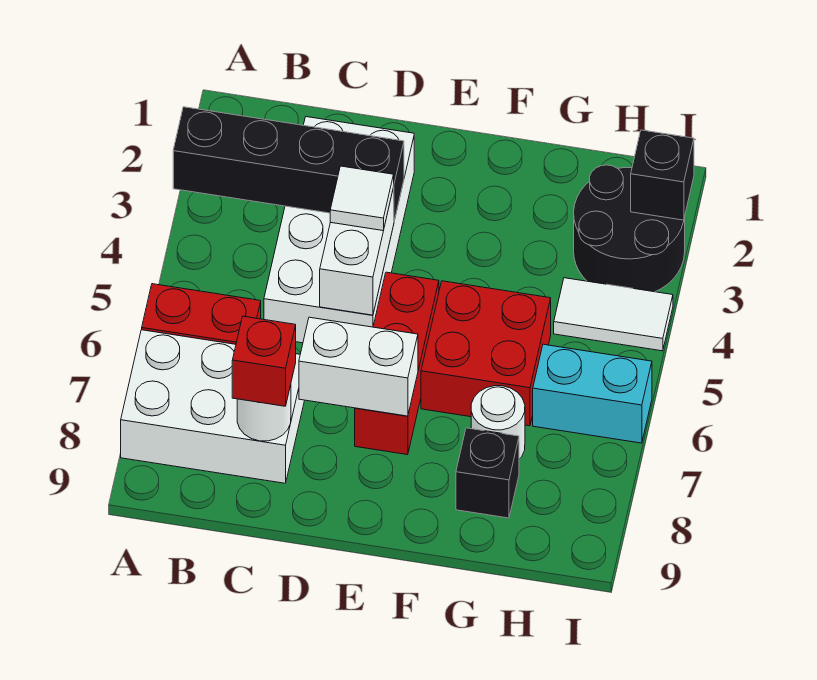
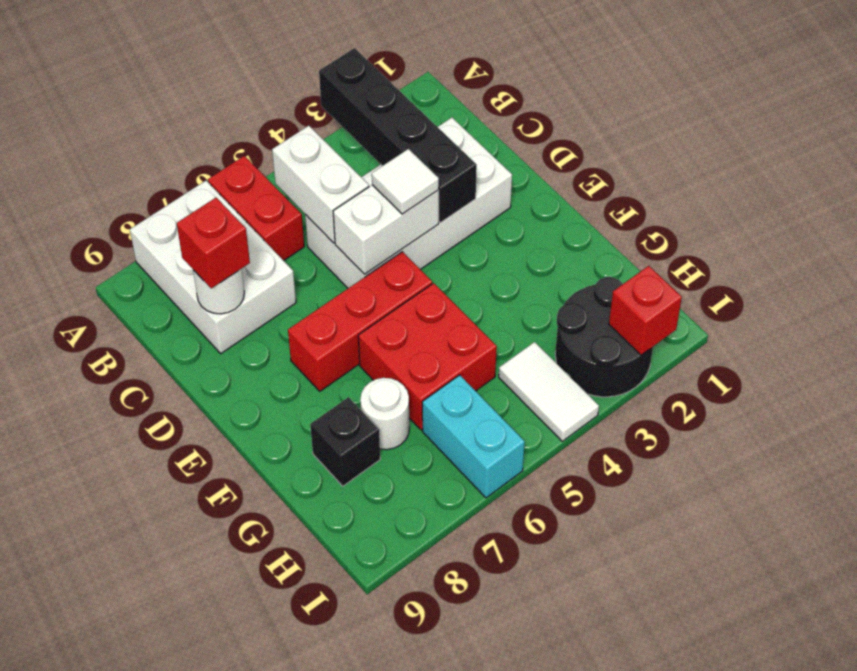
white brick D7:E7 level 2 -> white brick B5:C5 level 2
black brick I2 level 2 -> red brick I2 level 2

